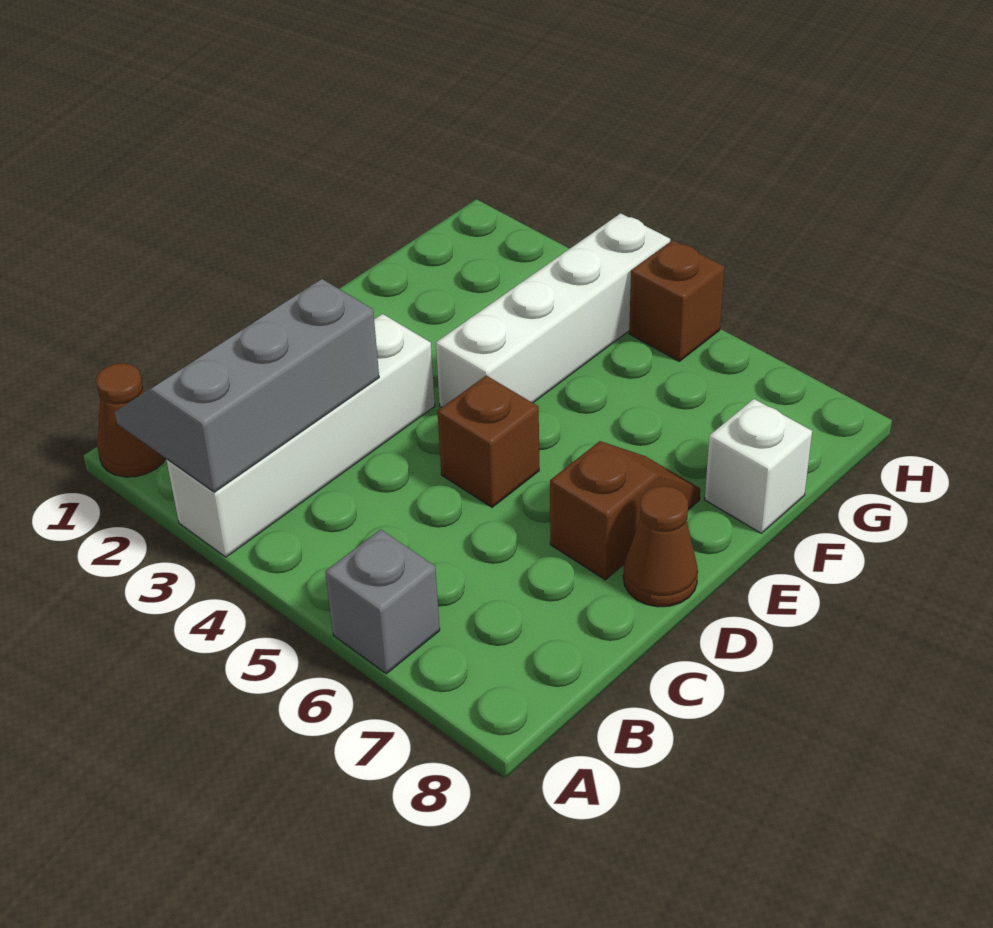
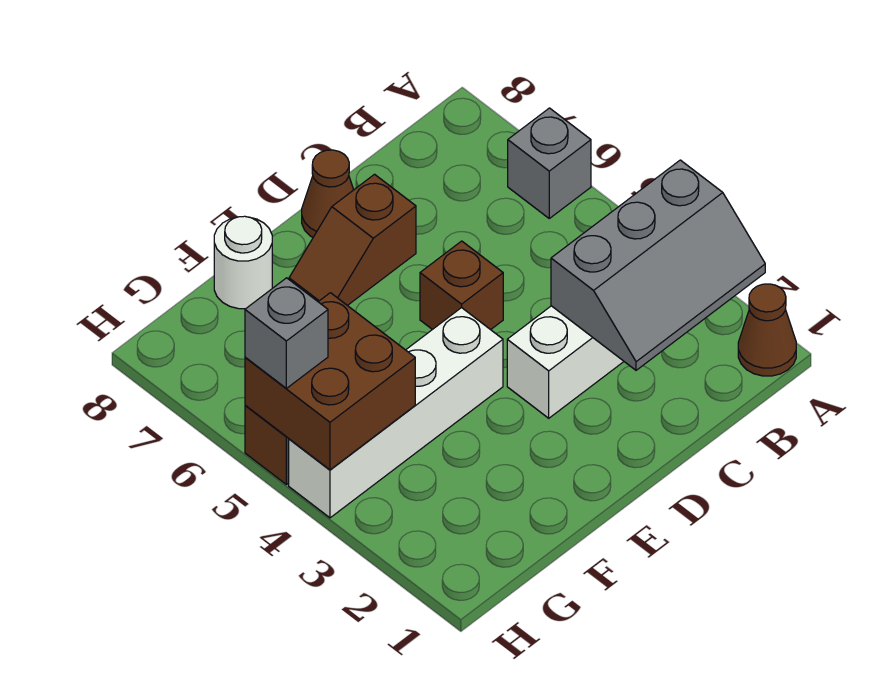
white brick F8 level 1 -> white round brick F8 level 1
none -> brown brick G4:H5 level 2
none -> grey brick H5 level 3

